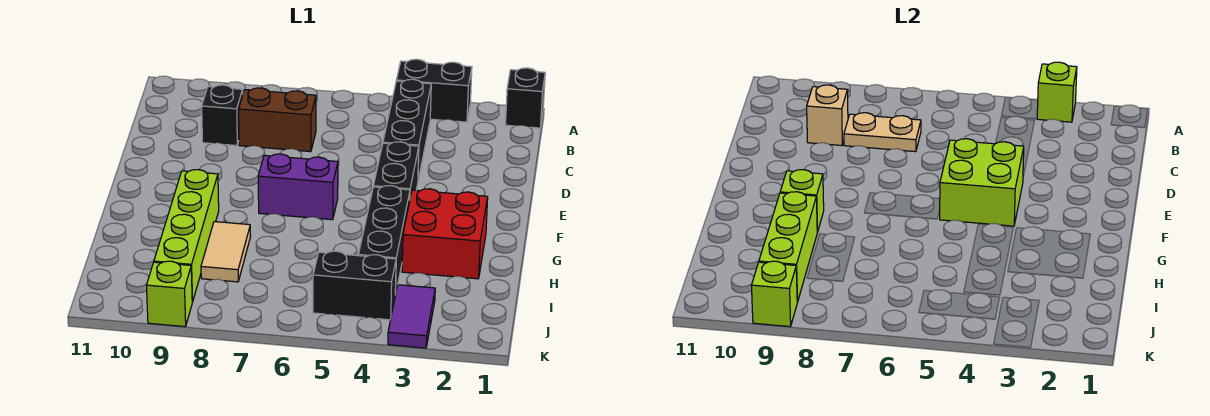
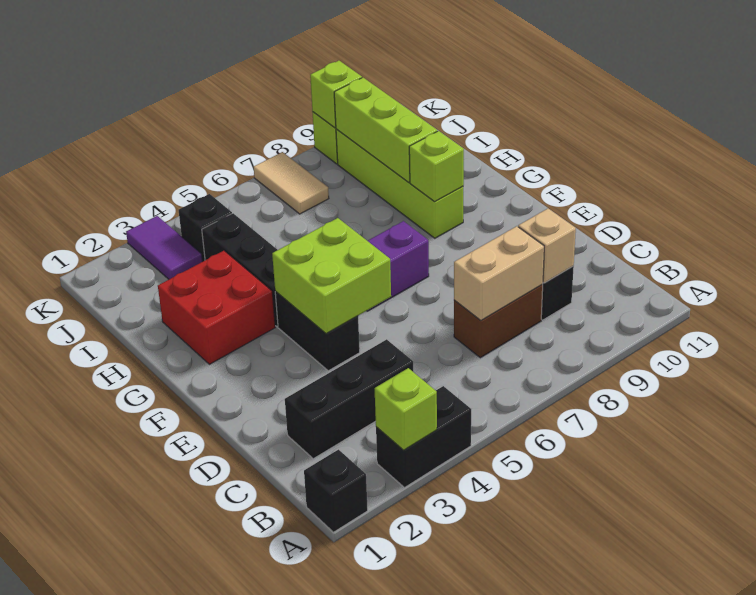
black brick B4:D4 level 1 -> black brick C2:C4 level 1
tan plate C7:C8 level 2 -> tan brick C7:C8 level 2
tan tile H8:I8 level 1 -> tan tile J7:K7 level 1
black brick J4:J5 level 1 -> black brick J4 level 1

